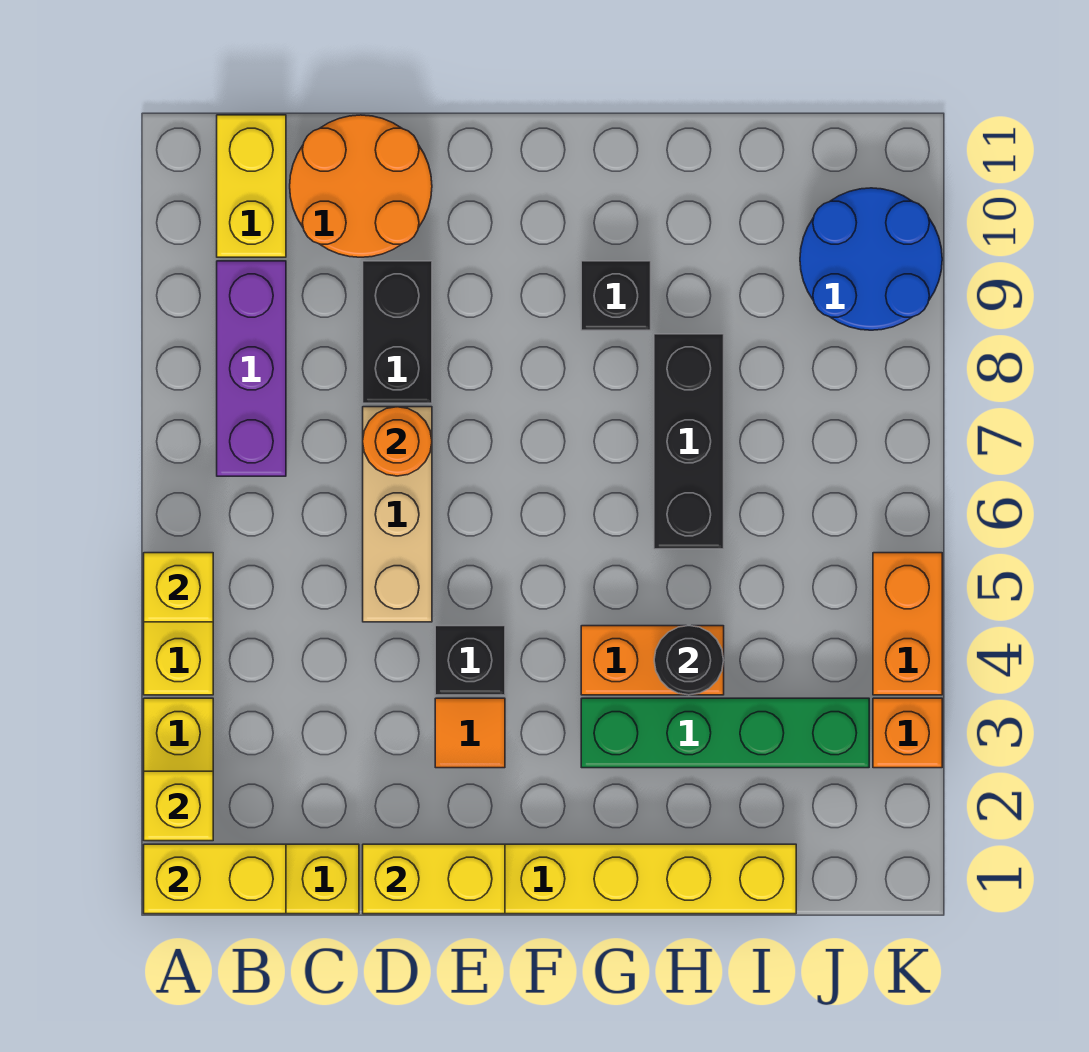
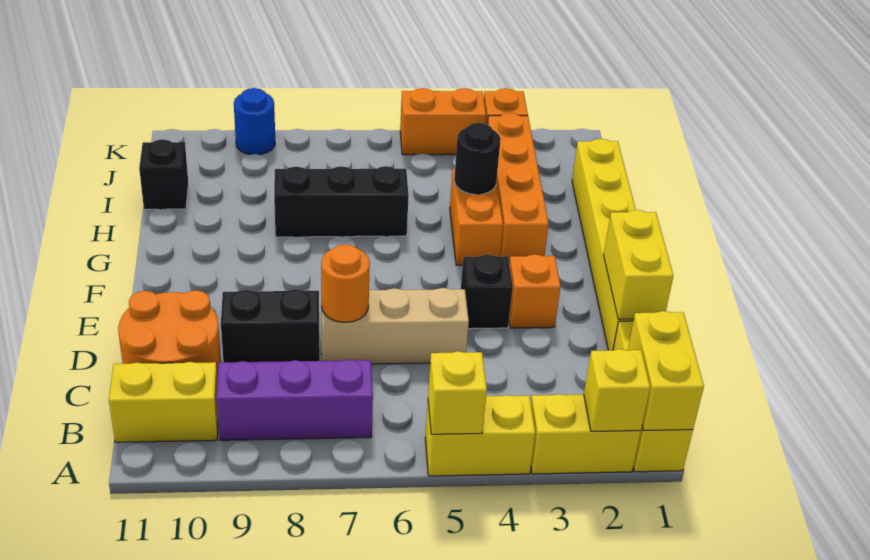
orange tile E3 level 1 -> orange brick E3 level 1
green brick G3:J3 level 1 -> orange brick G3:J3 level 1
black brick G9 level 1 -> black brick I11 level 1
blue round brick J9:K10 level 1 -> blue round brick K9 level 1

